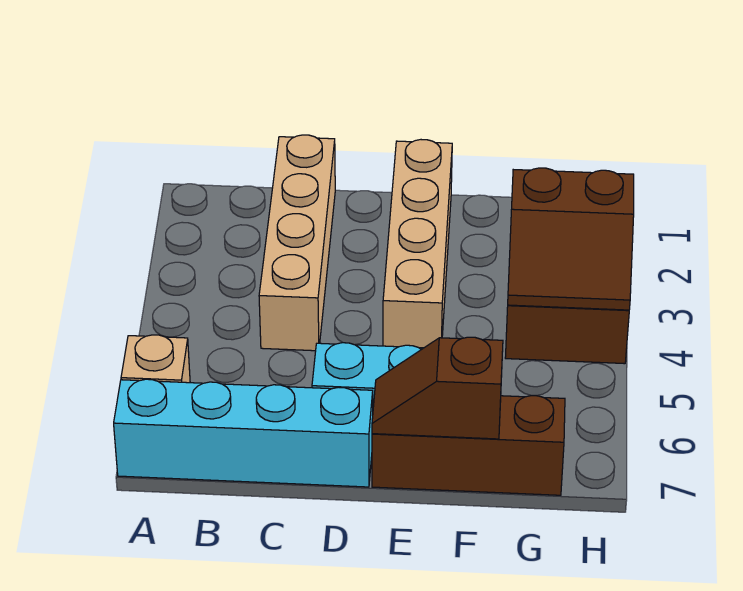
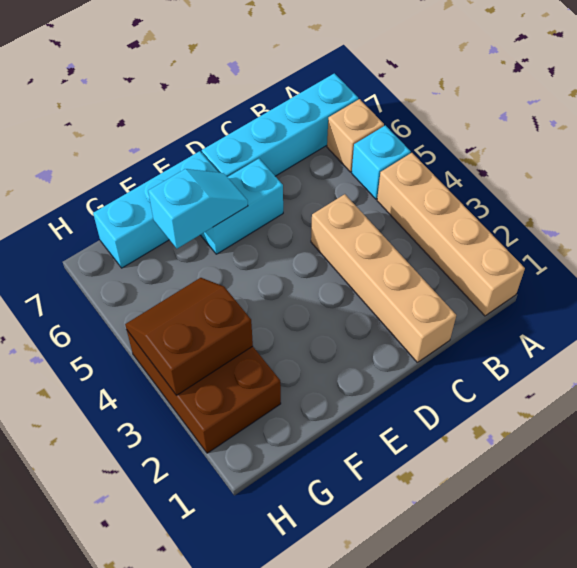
none -> cyan brick A5 level 1
tan brick E1:E4 level 1 -> tan brick A1:A4 level 1
none -> cyan slope E6:F6 level 2 top F
brown brick E7:G7 level 1 -> cyan brick E7:G7 level 1
brown slope E7:F7 level 2 top F -> none

